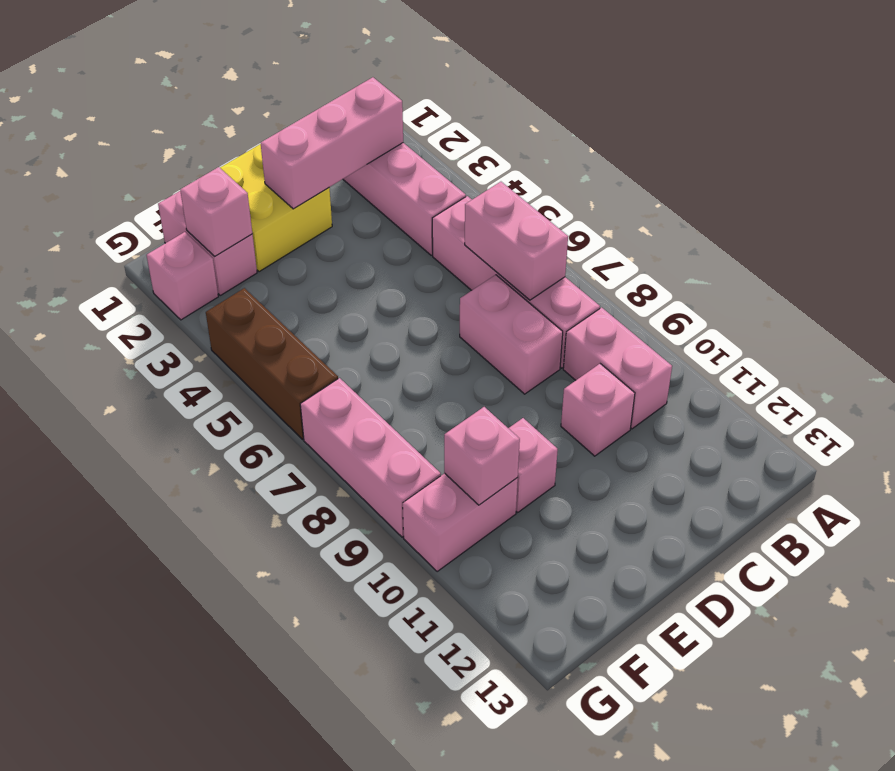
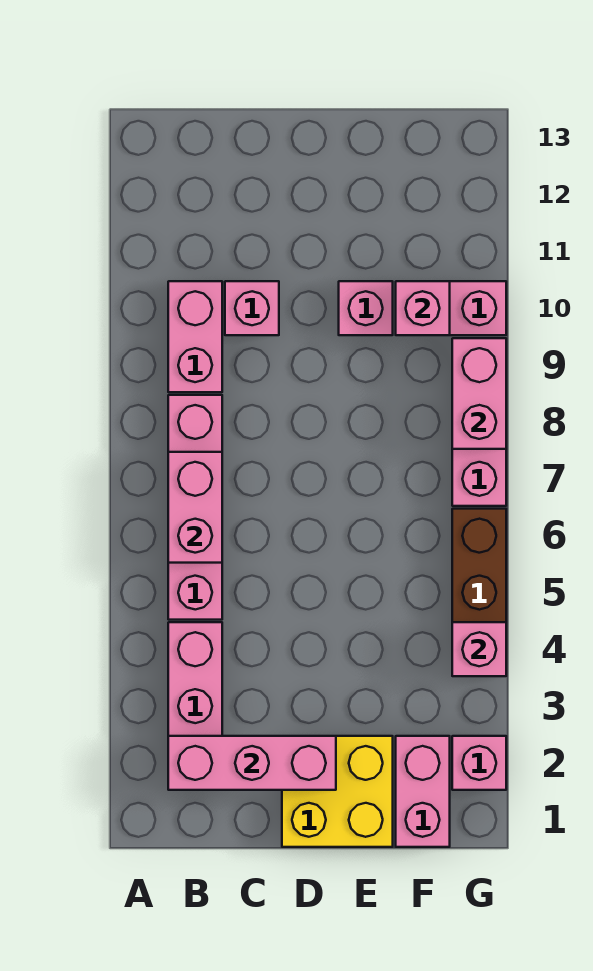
pink brick C7:C8 level 1 -> pink brick G8:G9 level 2
pink brick F2 level 2 -> pink brick G4 level 2

